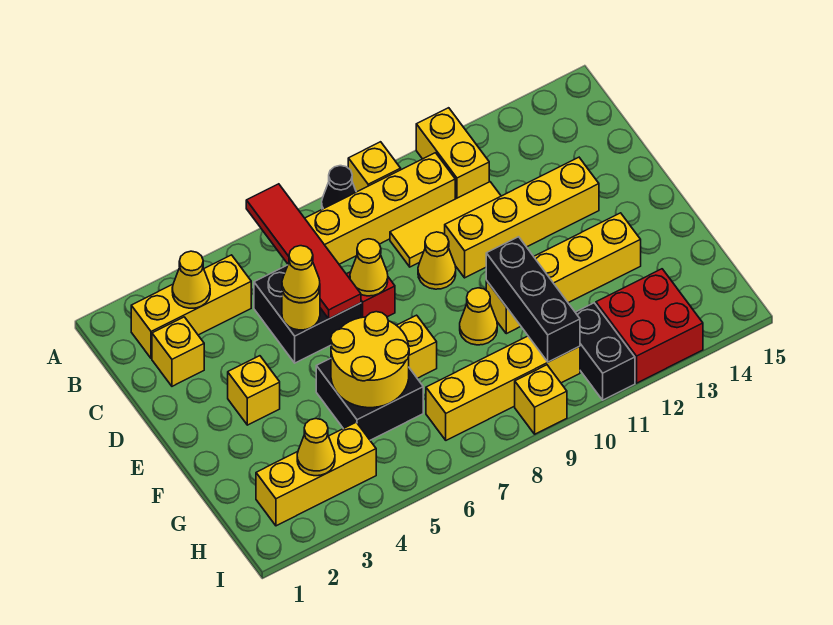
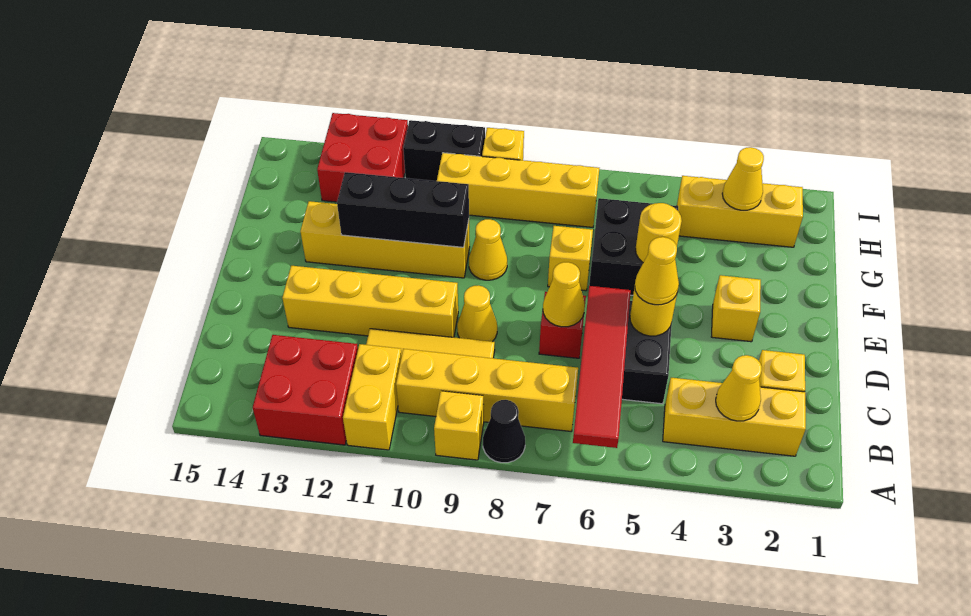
none -> red brick A12:B13 level 1
yellow round brick F5:G6 level 2 -> yellow round brick F5 level 2
black brick F10:H10 level 2 -> black brick F10:F12 level 2
black brick H11:I11 level 1 -> black brick I10:I11 level 1

